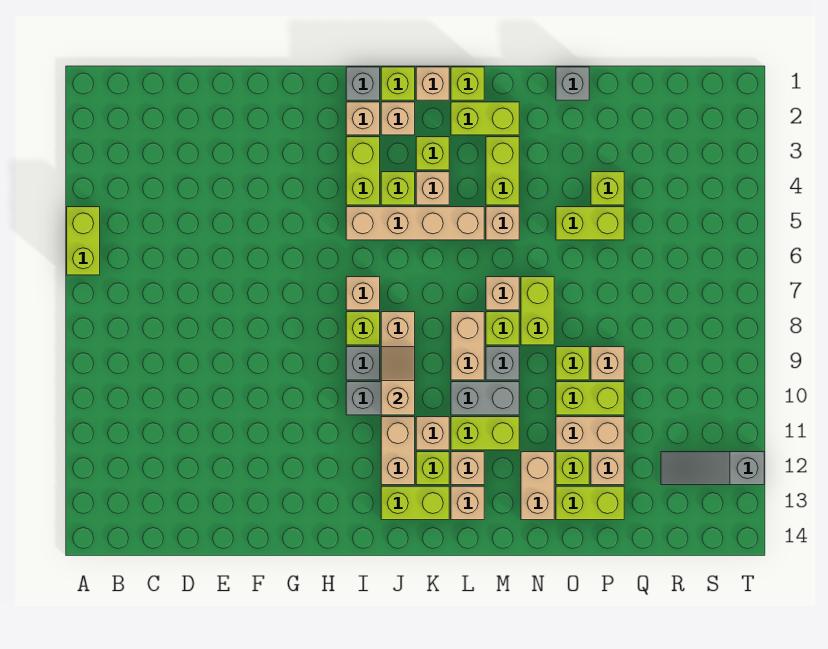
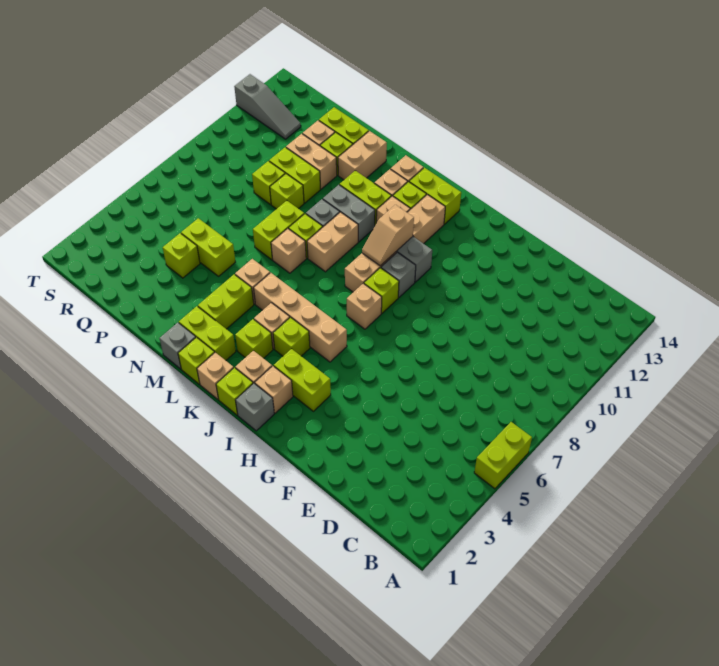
lime brick I3:I4 level 1 -> lime brick H3:I3 level 1
grey brick O1 level 1 -> grey brick M1 level 1
tan brick P9 level 1 -> lime brick P9 level 1

